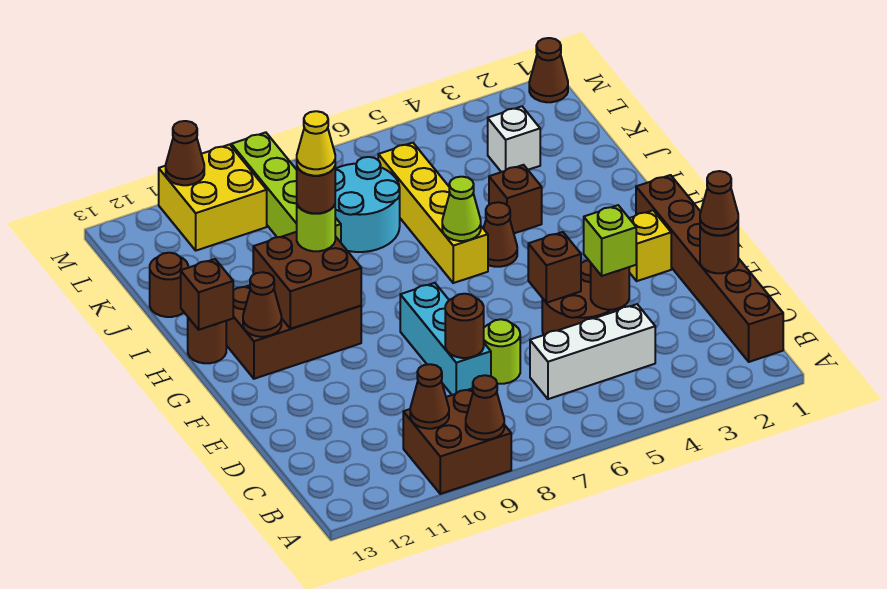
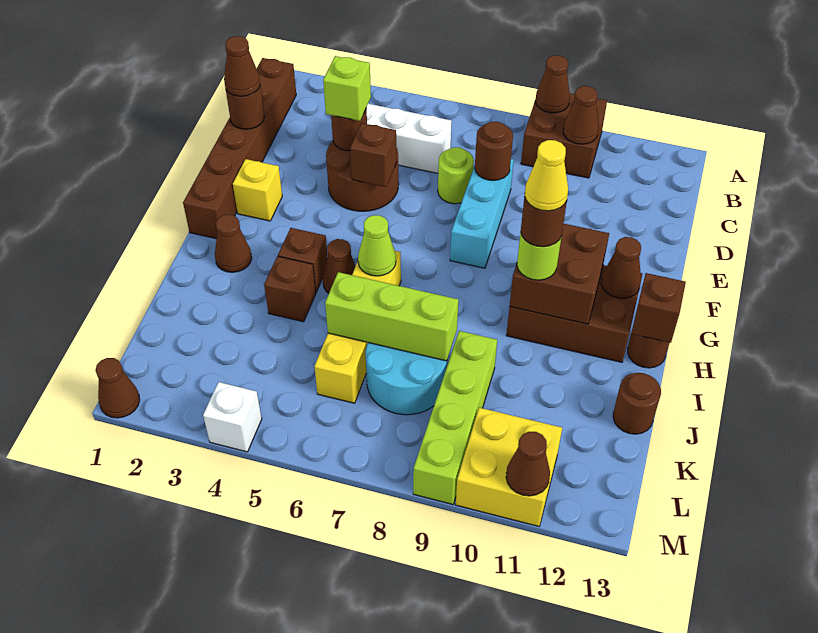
none -> brown cone H2 level 1
none -> brown brick H4 level 1
none -> lime brick J6:J8 level 2
white brick K3 level 1 -> white brick M4 level 1

